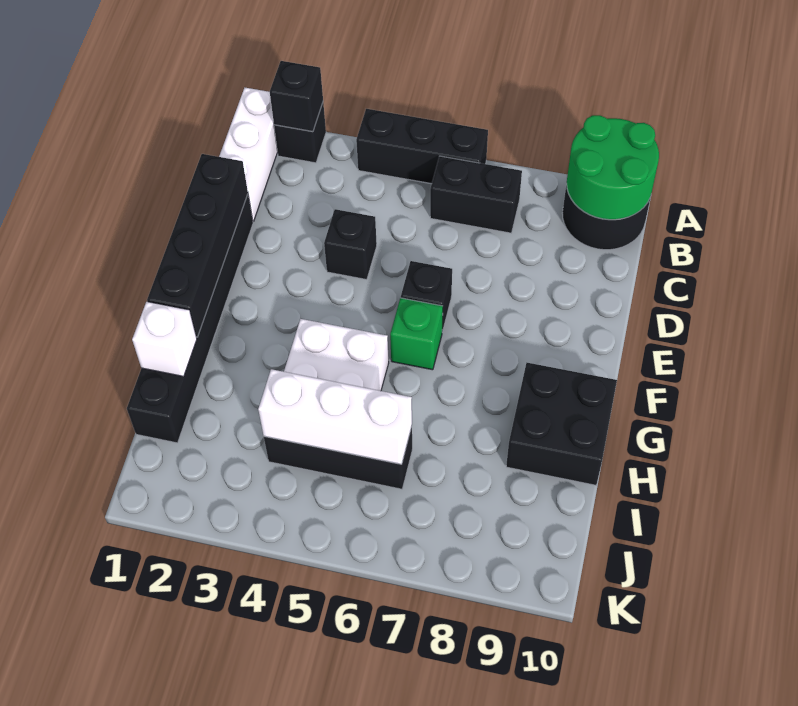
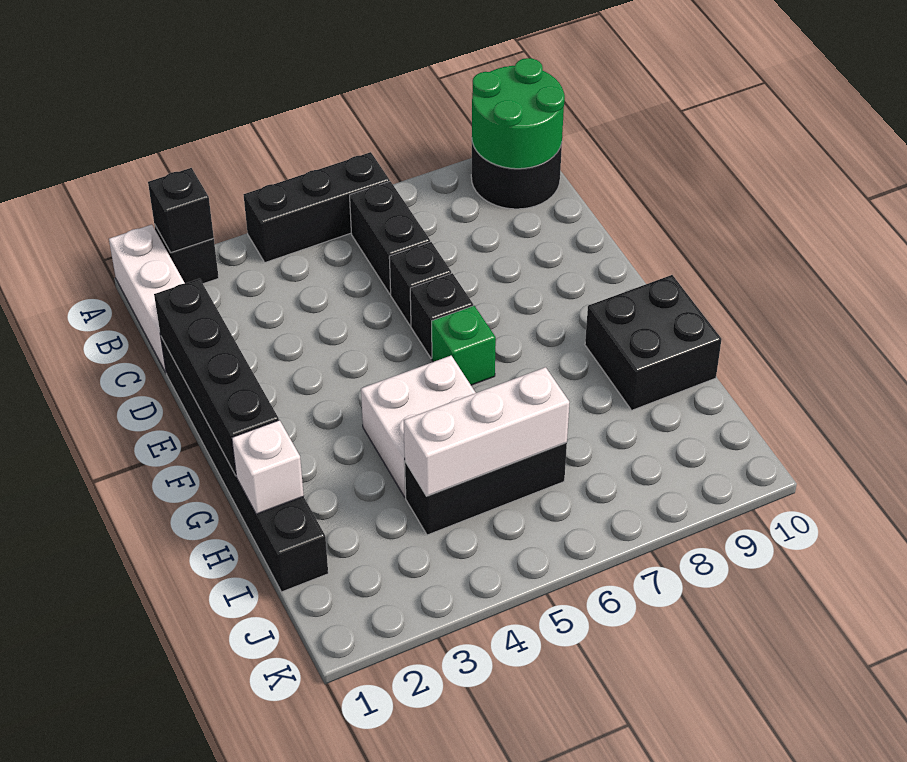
black brick B6:B7 level 1 -> black brick B6:C6 level 1
black brick D4 level 1 -> black brick D6 level 1

